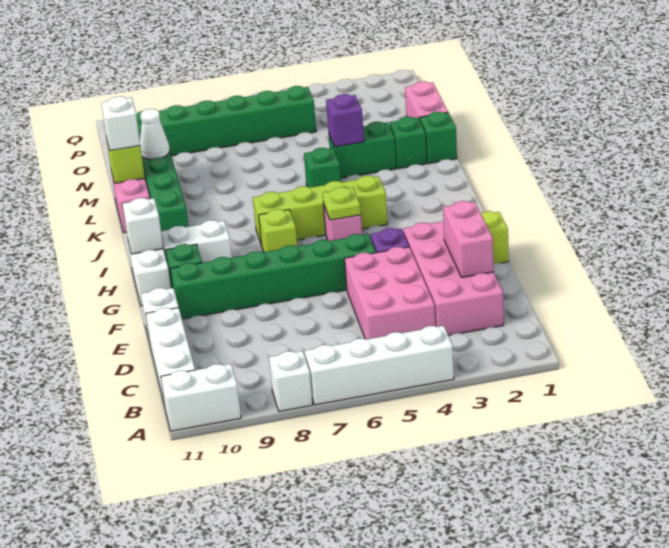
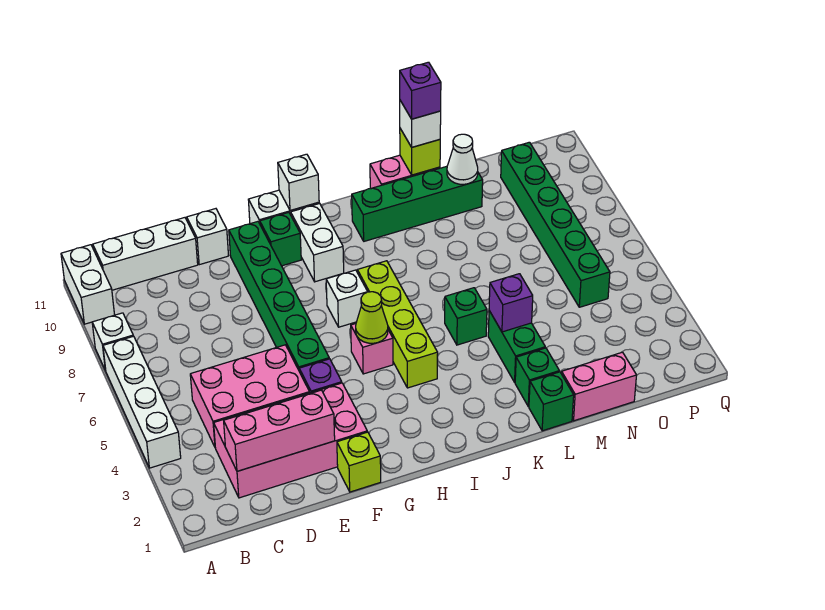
pink brick D2:E2 level 2 -> pink brick C2:E2 level 2
lime plate H5 level 2 -> lime cone H5 level 2
lime brick H7 level 1 -> white brick H7 level 1
none -> purple brick L11 level 4

